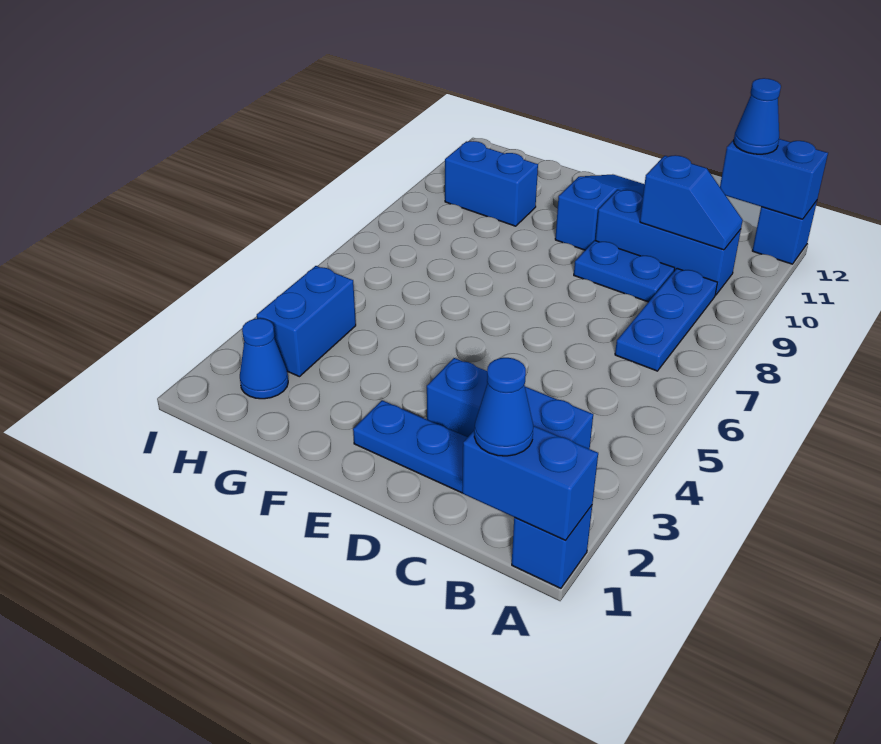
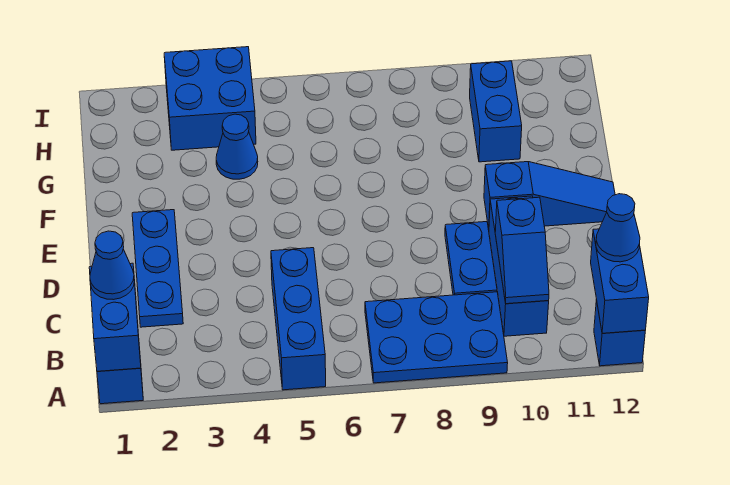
blue brick B3:D3 level 1 -> blue brick A5:C5 level 1
blue plate B7:B9 level 1 -> blue plate A7:B9 level 1
blue cone H2 level 1 -> blue cone G4 level 1
blue brick H3:H4 level 1 -> blue brick H3:I4 level 1

